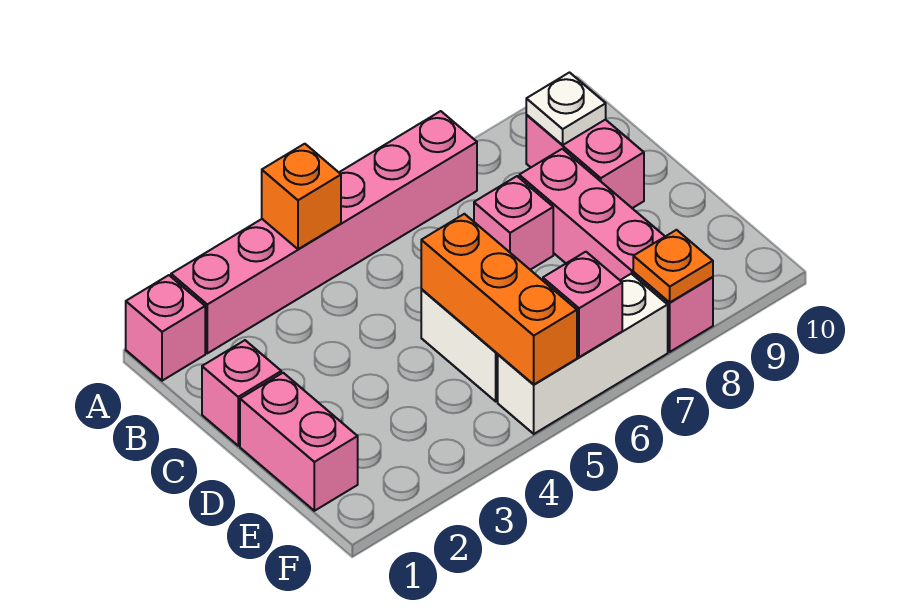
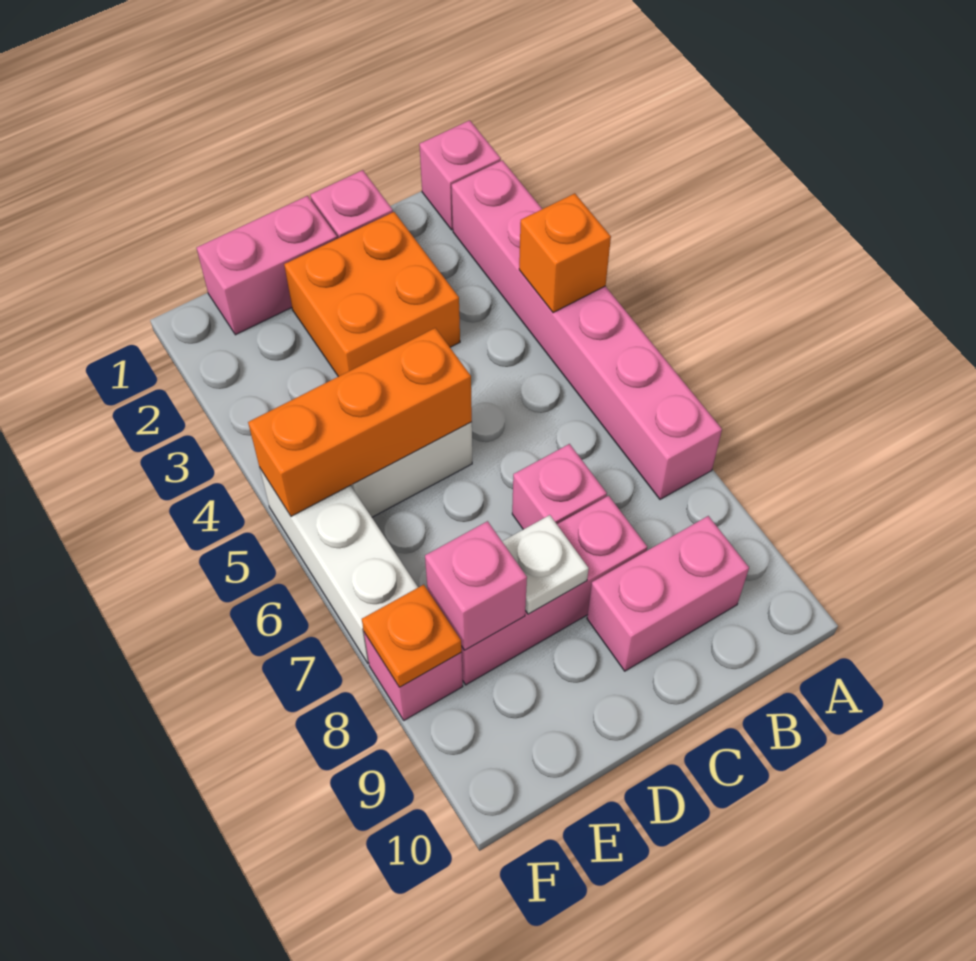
white plate B9 level 2 -> white plate D8 level 2
none -> orange brick C2:D3 level 1
pink brick F6 level 2 -> pink brick E8 level 2

